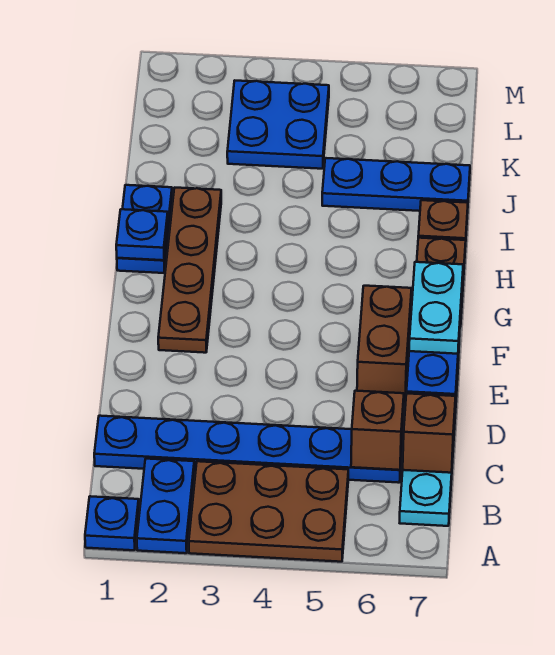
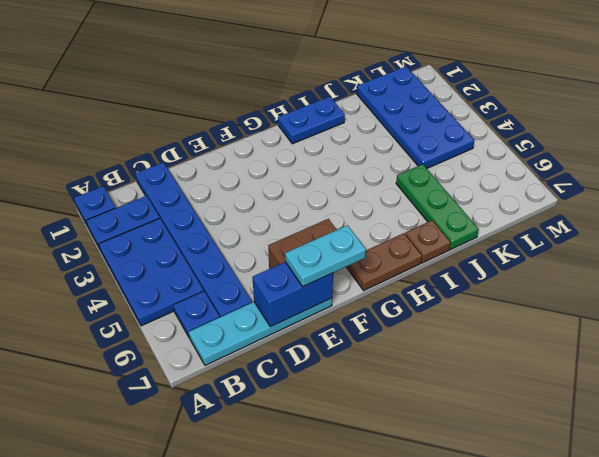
brown plate A3:B5 level 1 -> blue plate A3:B5 level 1
brown brick C6 level 2 -> none
brown brick C7 level 2 -> none
brown plate F2:I2 level 1 -> none
blue plate H1 level 2 -> blue plate B6 level 1
blue plate J5:J7 level 1 -> green plate J5:J7 level 1
blue plate K3:L4 level 1 -> blue plate K1:L4 level 1

